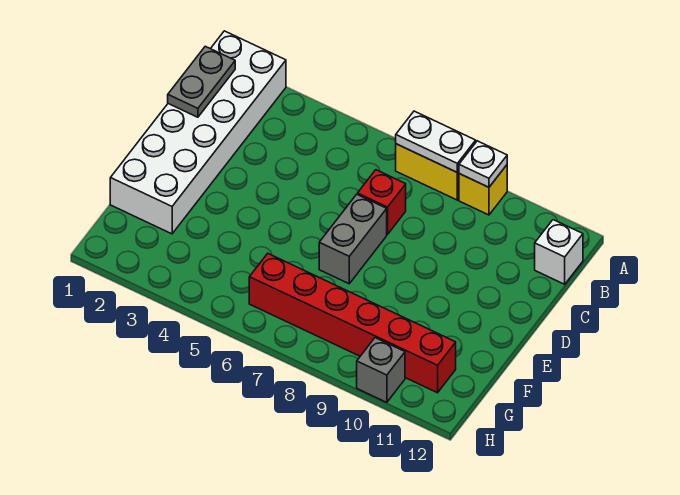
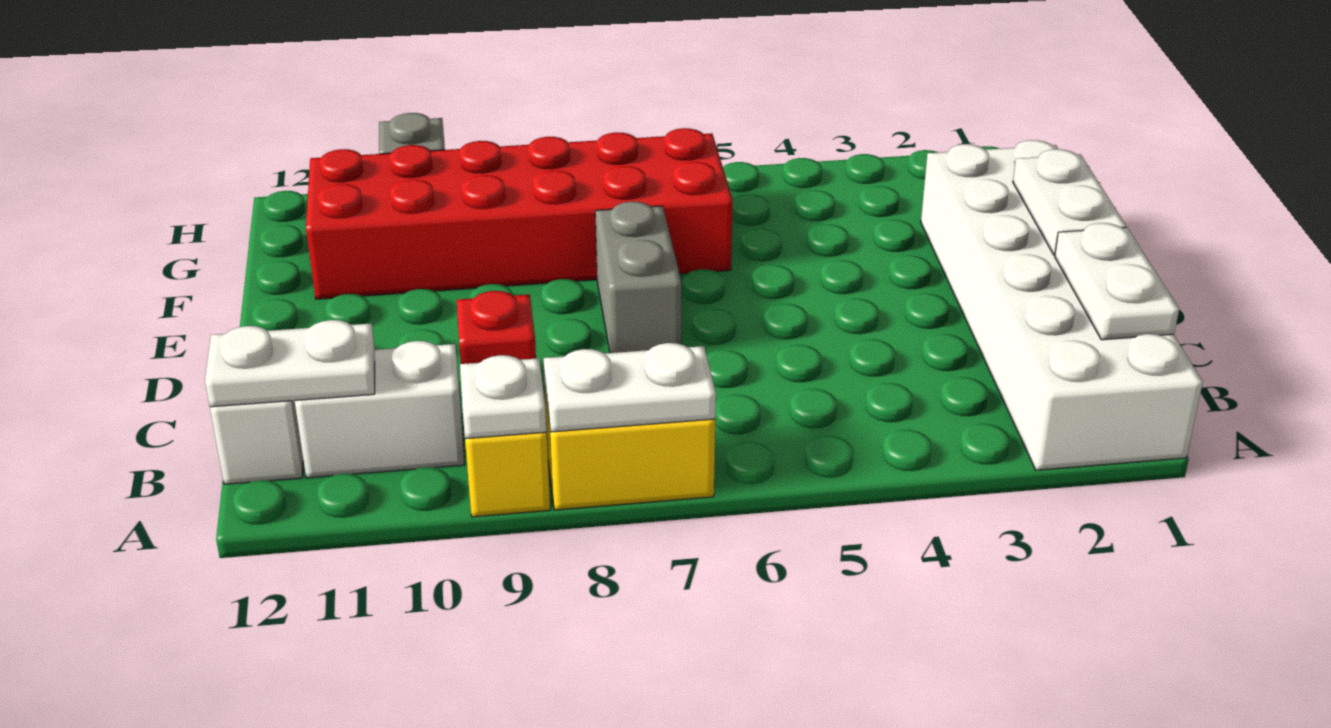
grey plate B1:C1 level 2 -> white plate B1:C1 level 2
none -> white brick B10:B11 level 1
none -> white plate B11:B12 level 2
red brick C7 level 1 -> red brick C9 level 1
none -> white plate D1:E1 level 2
red brick G6:G11 level 1 -> red brick F6:G11 level 1

